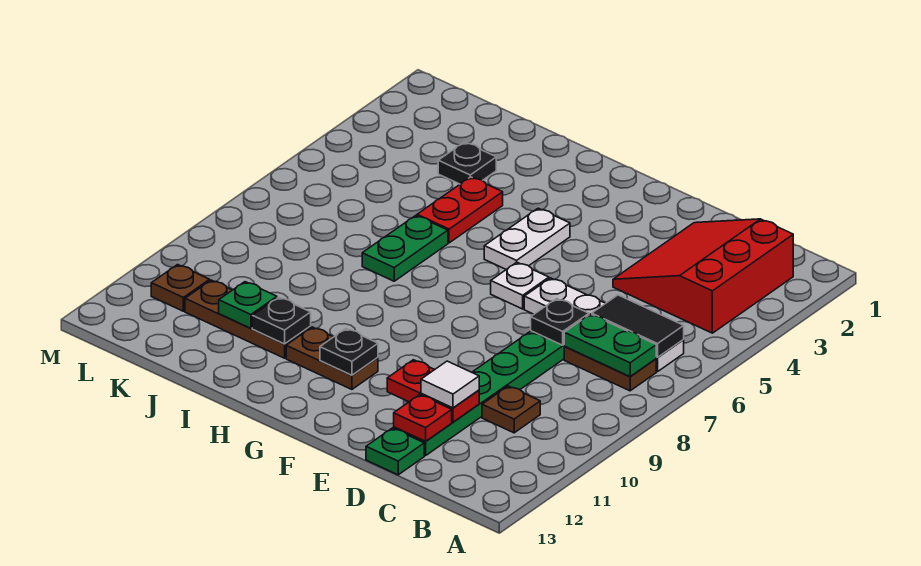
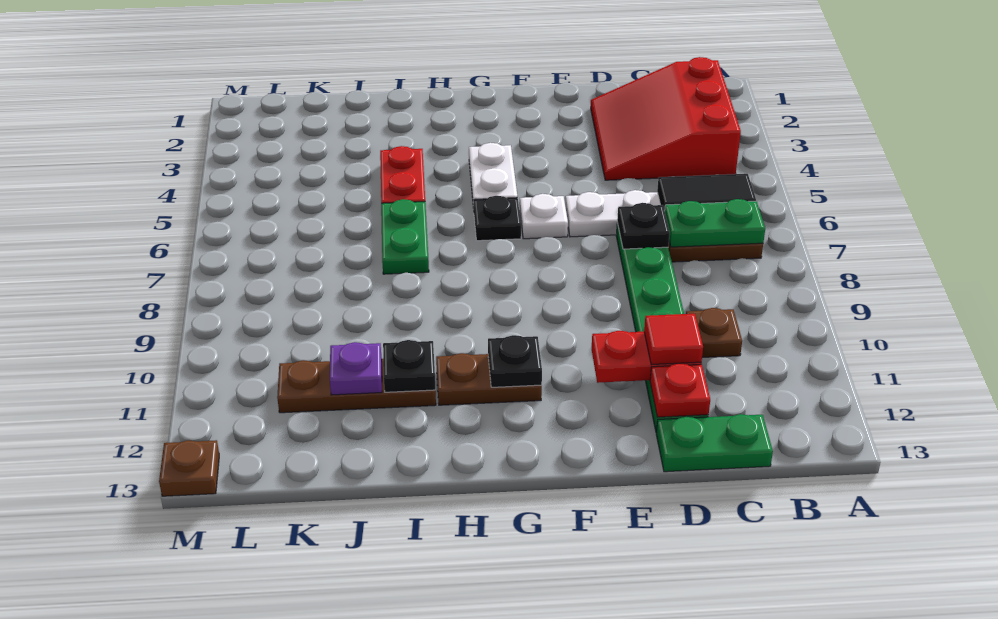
white tile D11 level 3 -> red tile D11 level 3
green plate D13 level 1 -> green plate C13:D13 level 1
black plate J3 level 1 -> black plate G6 level 1
green plate J11 level 2 -> purple plate J11 level 2
brown plate L11 level 1 -> brown plate M13 level 1

